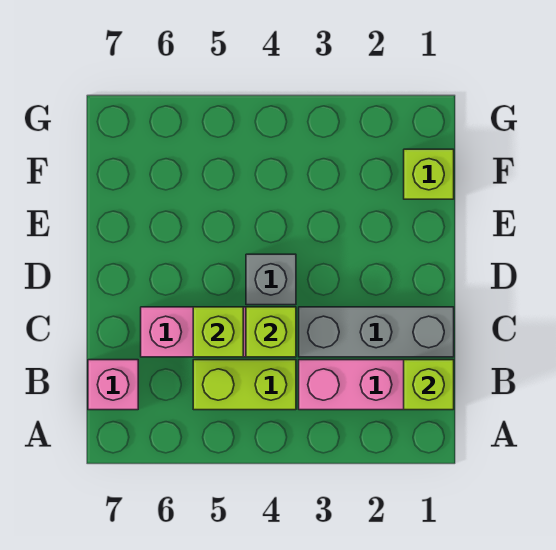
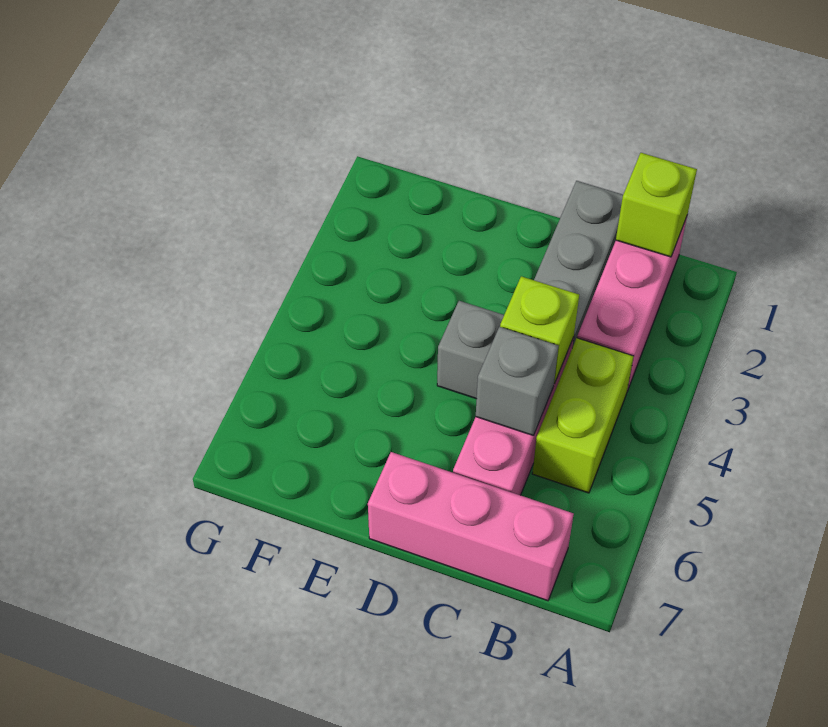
pink brick B7 level 1 -> pink brick B7:D7 level 1
lime brick C5 level 2 -> grey brick C5 level 2
lime brick F1 level 1 -> none

